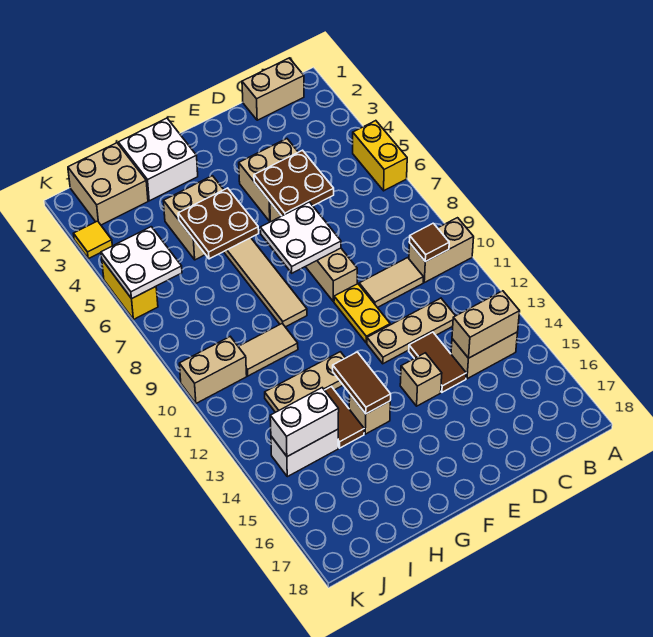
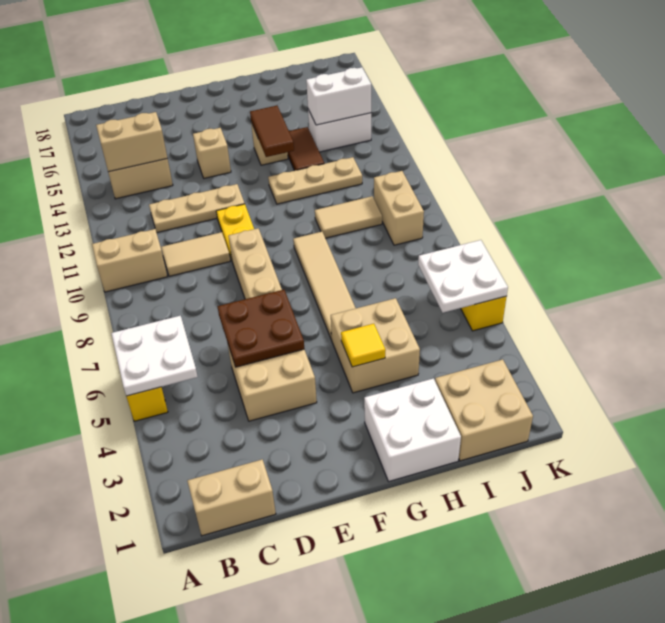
brown tile B10 level 2 -> none
brown tile D13:D14 level 1 -> none
white plate E7:F8 level 2 -> white plate A5:B6 level 2
brown plate G5:H6 level 2 -> none
tan brick J10:K10 level 1 -> tan brick J9:J10 level 1
yellow tile K3 level 1 -> yellow tile G4 level 2

